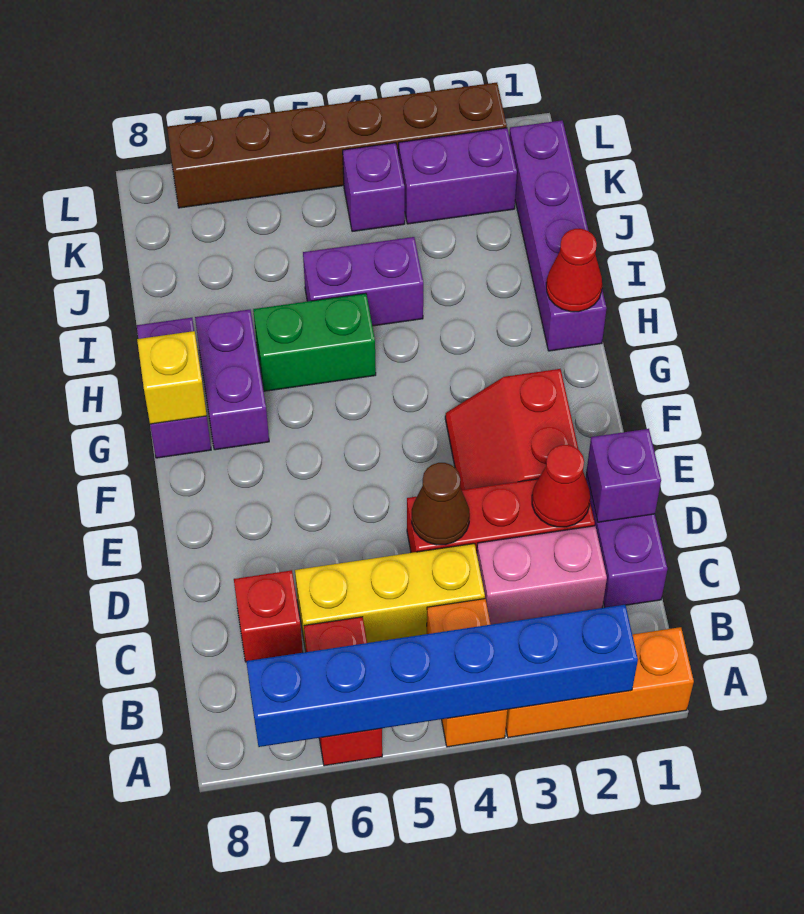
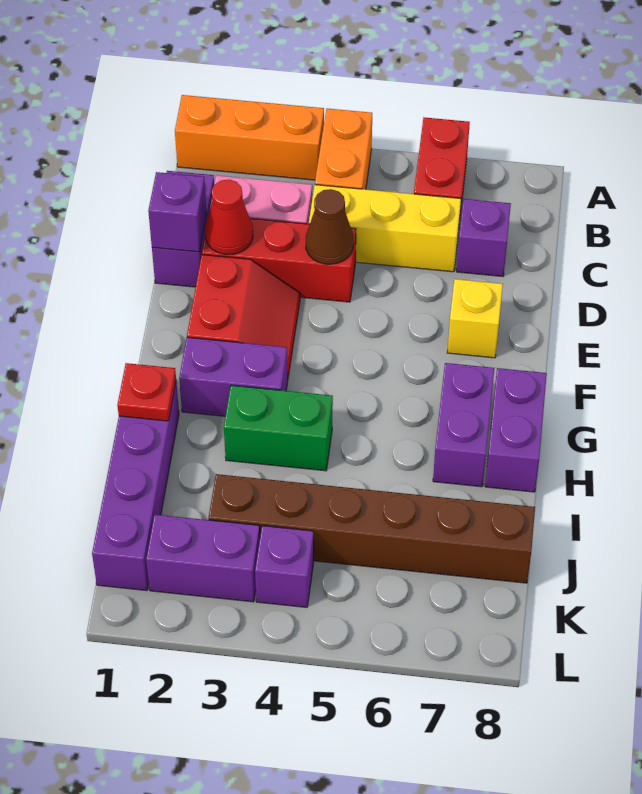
blue brick A2:A7 level 2 -> none
red brick C7 level 1 -> purple brick C7 level 1
yellow brick G8 level 2 -> yellow brick E7 level 1
red cone H1 level 2 -> red plate H1 level 2
green brick H5:H6 level 1 -> green brick H3:H4 level 1
purple brick I4:I5 level 1 -> purple brick G2:G3 level 1
brown brick L2:L7 level 1 -> brown brick J3:J8 level 1

